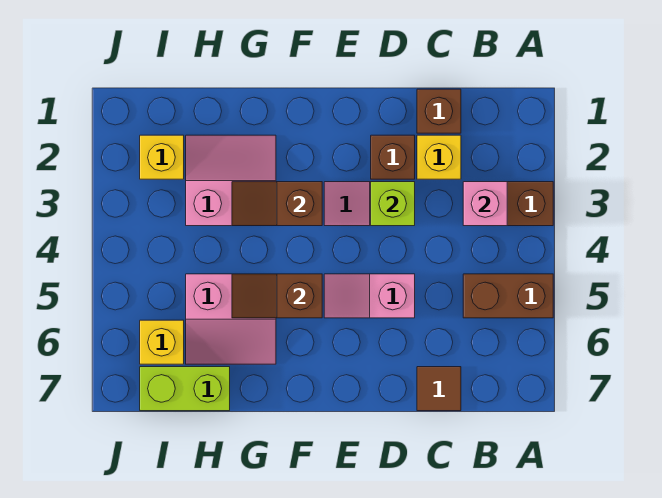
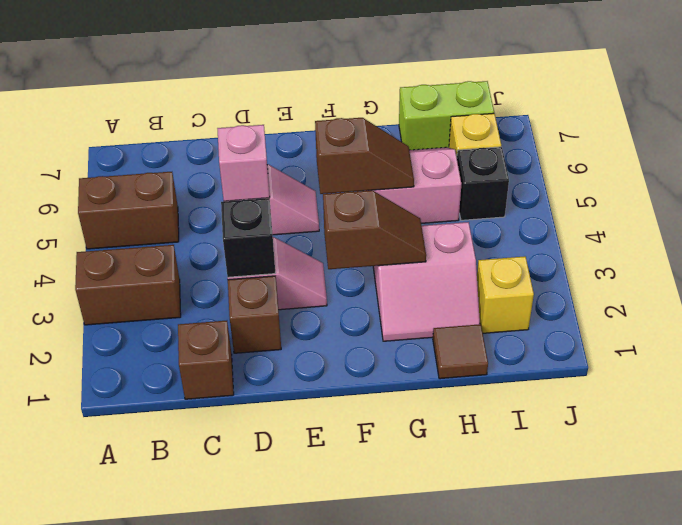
pink brick B3 level 2 -> pink brick D5 level 2
yellow brick C2 level 1 -> none
brown tile C7 level 1 -> brown tile H1 level 1
lime brick D3 level 2 -> black brick D3 level 2
none -> black brick I5 level 1

